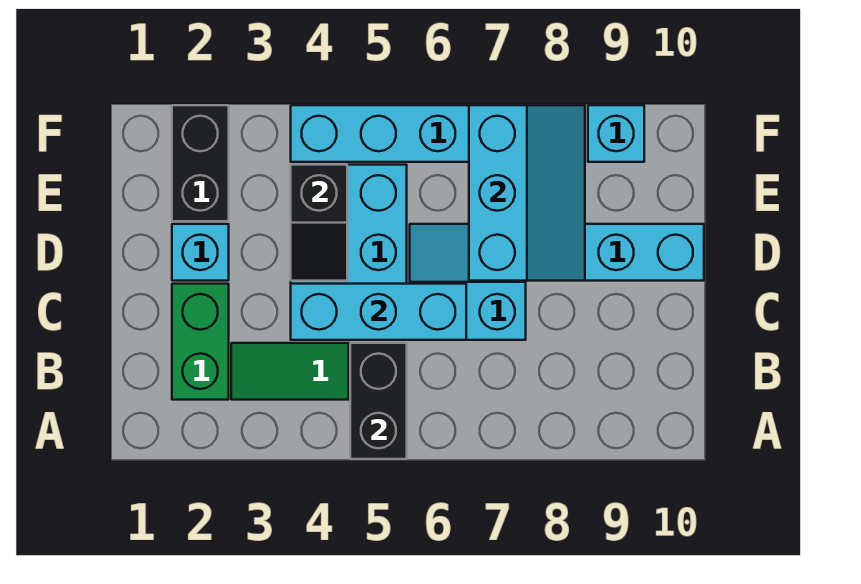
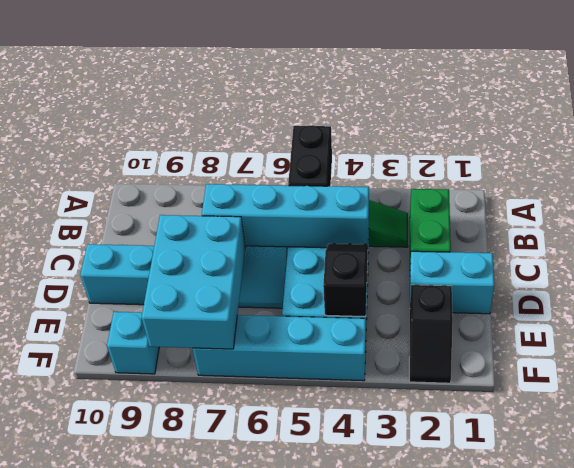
cyan brick C4:C6 level 2 -> cyan brick C4:C7 level 2
cyan brick D2 level 1 -> cyan brick D1:D2 level 1
cyan slope D7:F8 level 2 top 7 -> cyan brick D7:F8 level 2
black brick E2:F2 level 1 -> black slope E2:F2 level 1 top E

